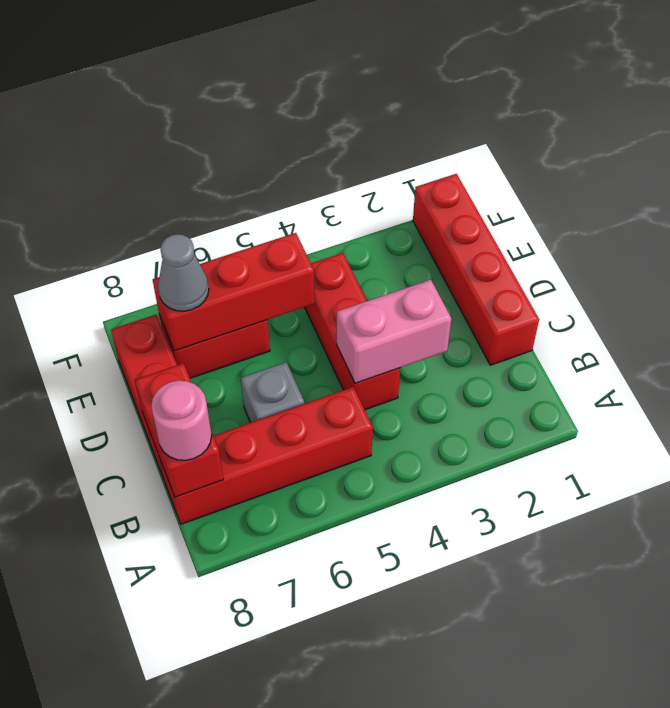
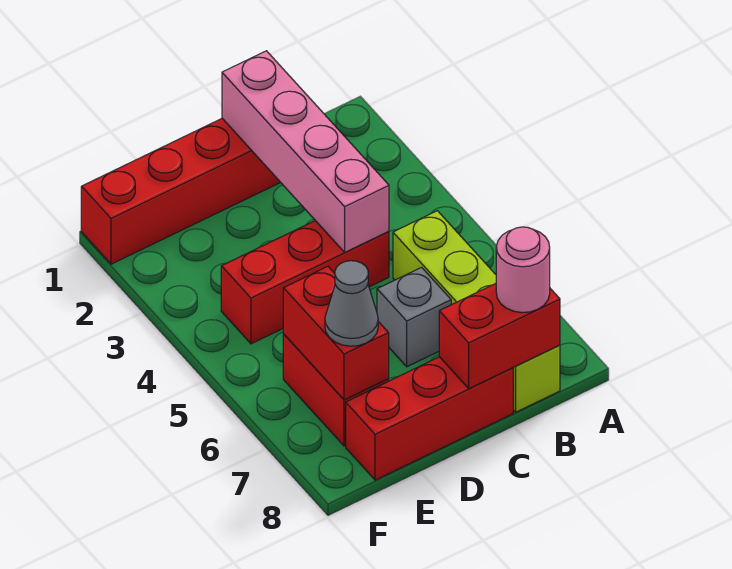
red brick B5:B8 level 1 -> lime brick B5:B8 level 1
pink brick C3:C4 level 2 -> pink brick C1:C4 level 2
red brick E5:E7 level 2 -> red brick E6:E7 level 2

